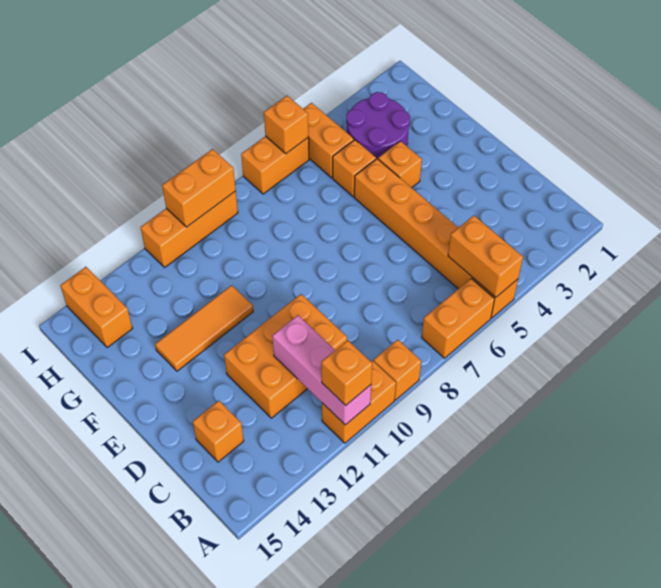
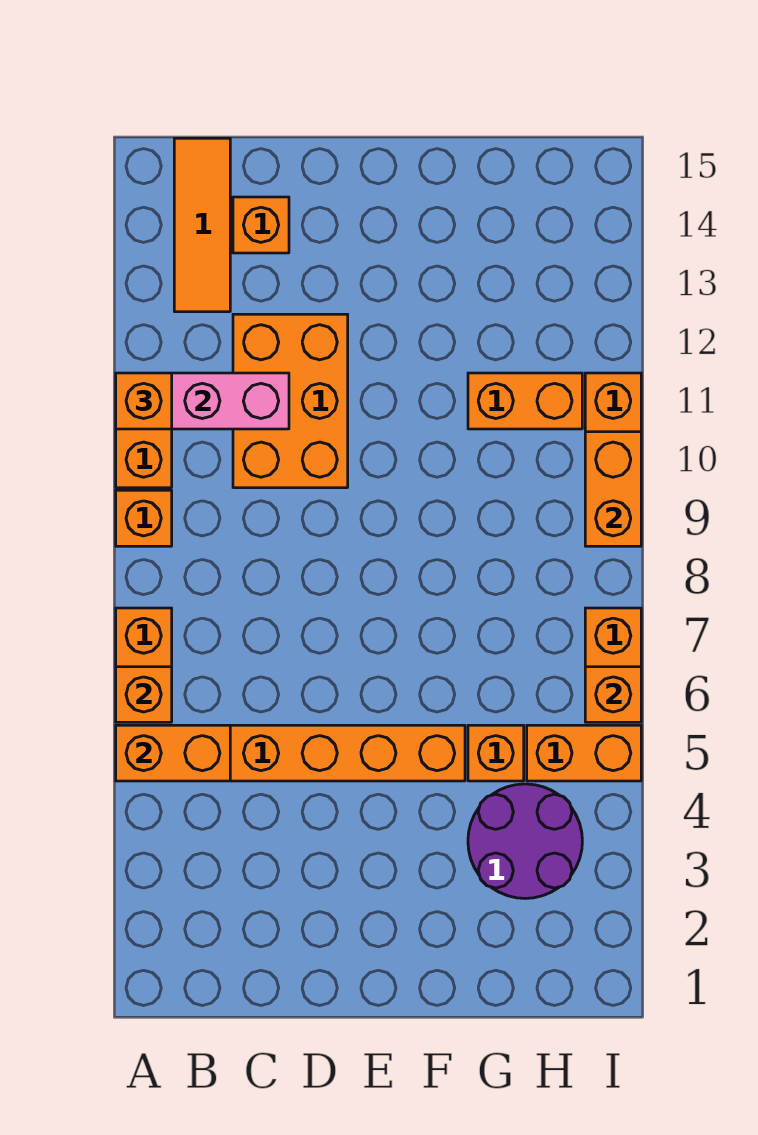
orange brick F4 level 1 -> orange brick A6 level 2
orange tile F11:F13 level 1 -> orange tile B13:B15 level 1
orange brick H14:I14 level 1 -> orange brick G11:H11 level 1

